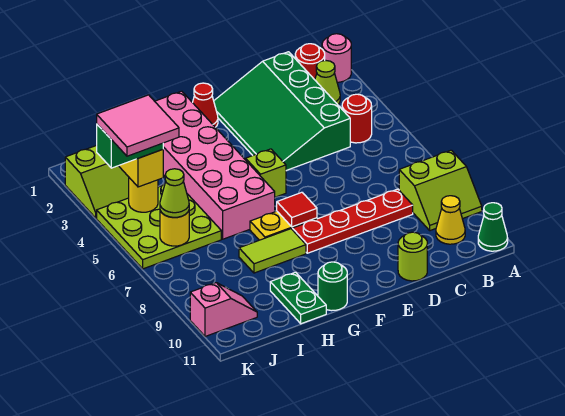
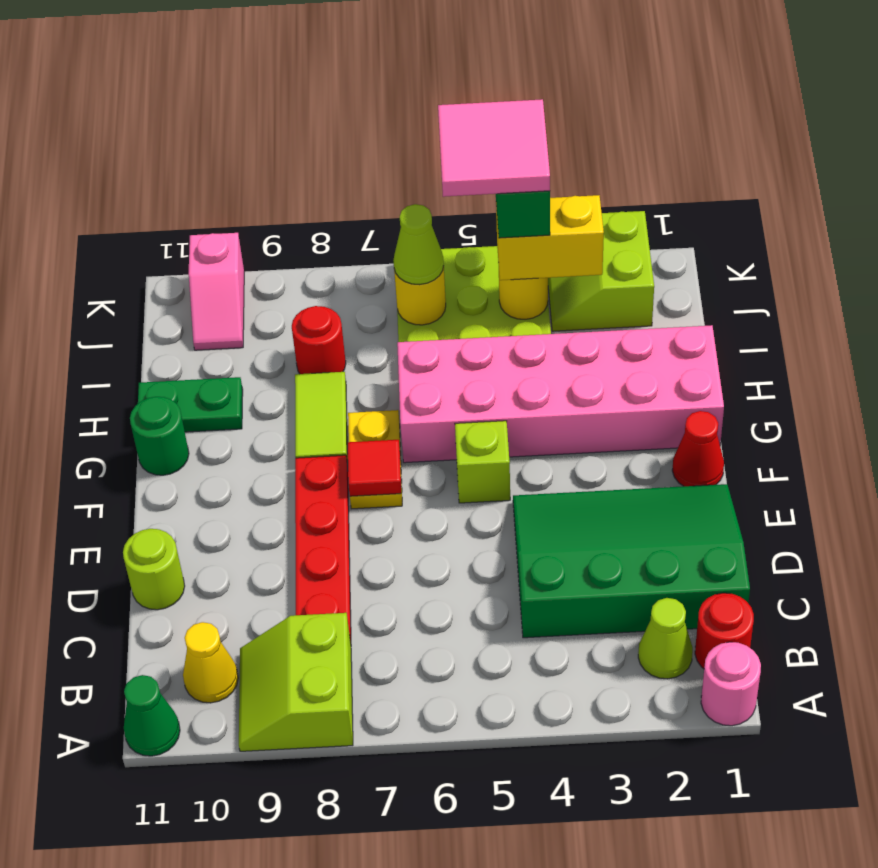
red round brick B4 level 1 -> red round brick I8 level 1

